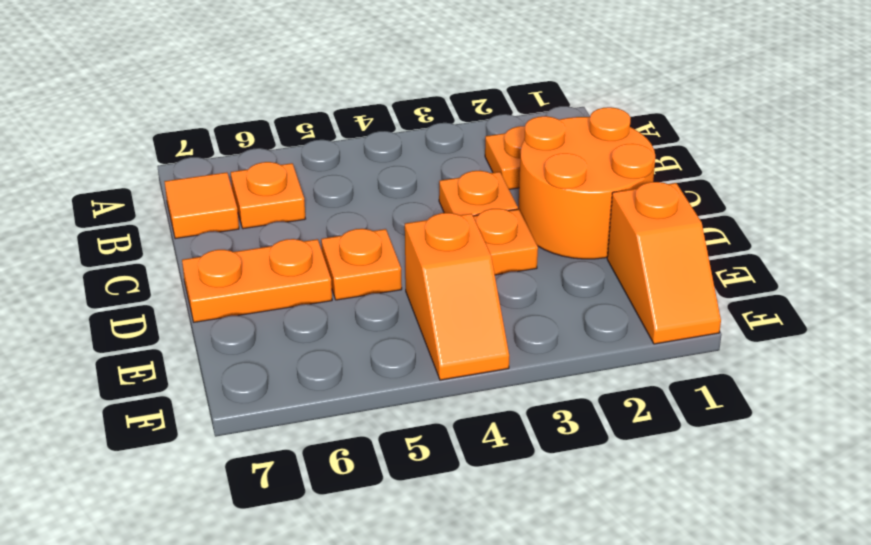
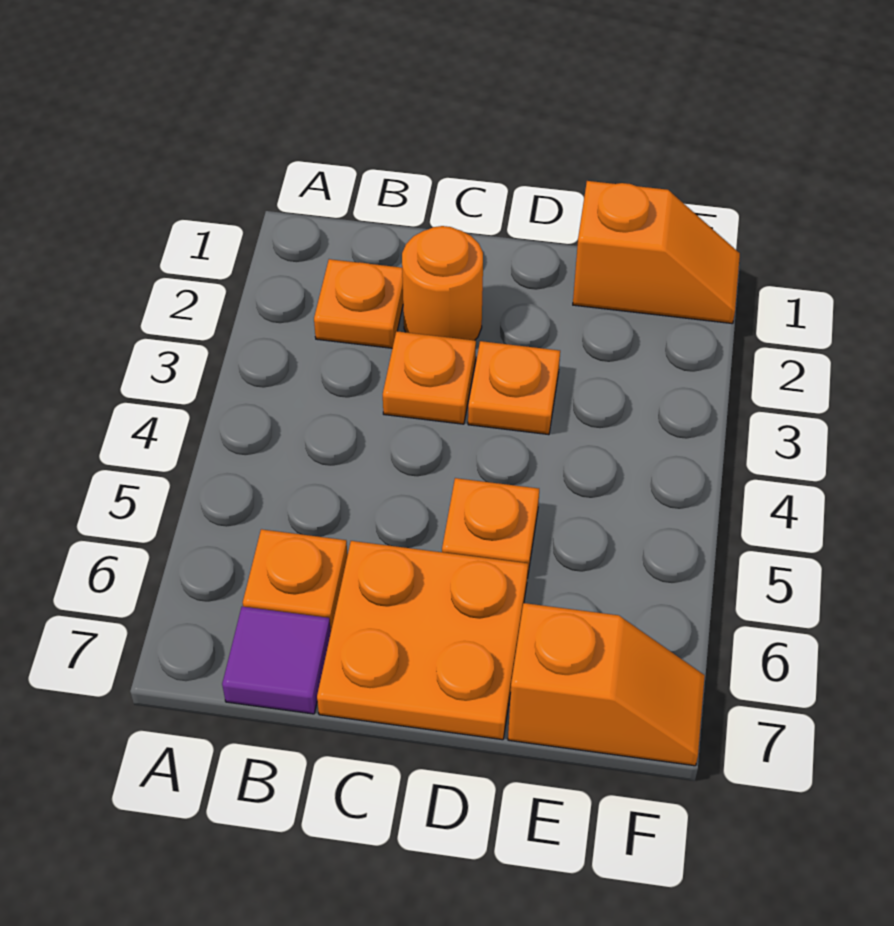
orange tile B7 level 1 -> purple tile B7 level 1
orange round brick C1:D2 level 1 -> orange round brick C2 level 1
orange plate D6:D7 level 1 -> orange plate C6:D7 level 1
orange slope E4:F4 level 1 top E -> orange slope E7:F7 level 1 top E

